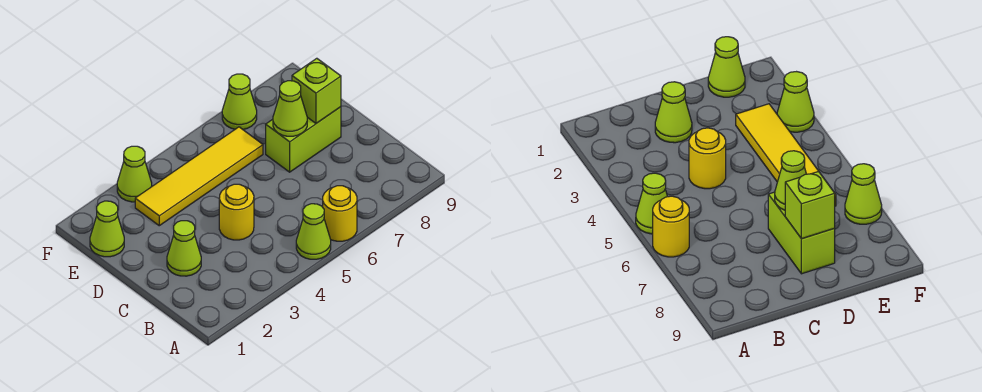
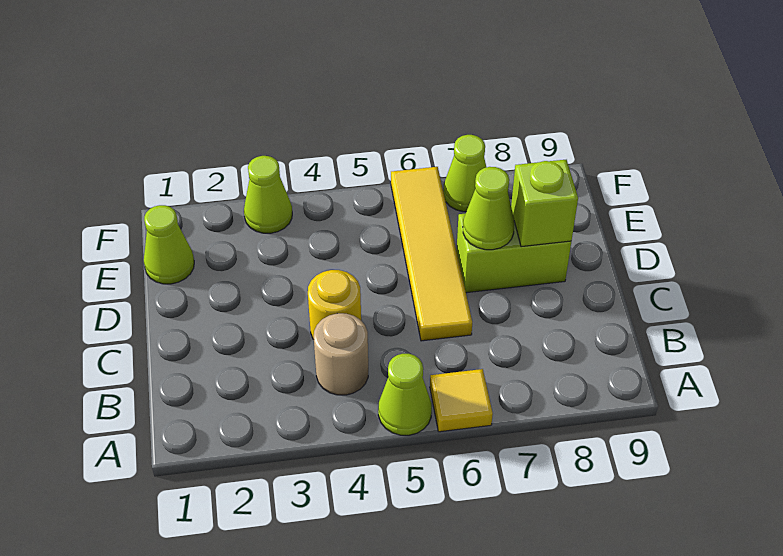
yellow round brick A6 level 1 -> yellow tile A6 level 1
none -> tan round brick B4 level 1
lime cone C2 level 1 -> none
yellow tile E3:E6 level 1 -> yellow tile C6:F6 level 1

